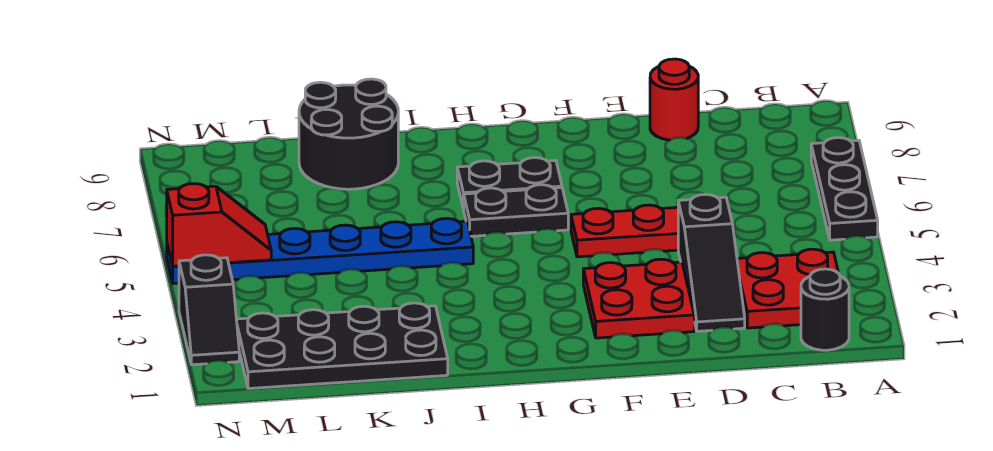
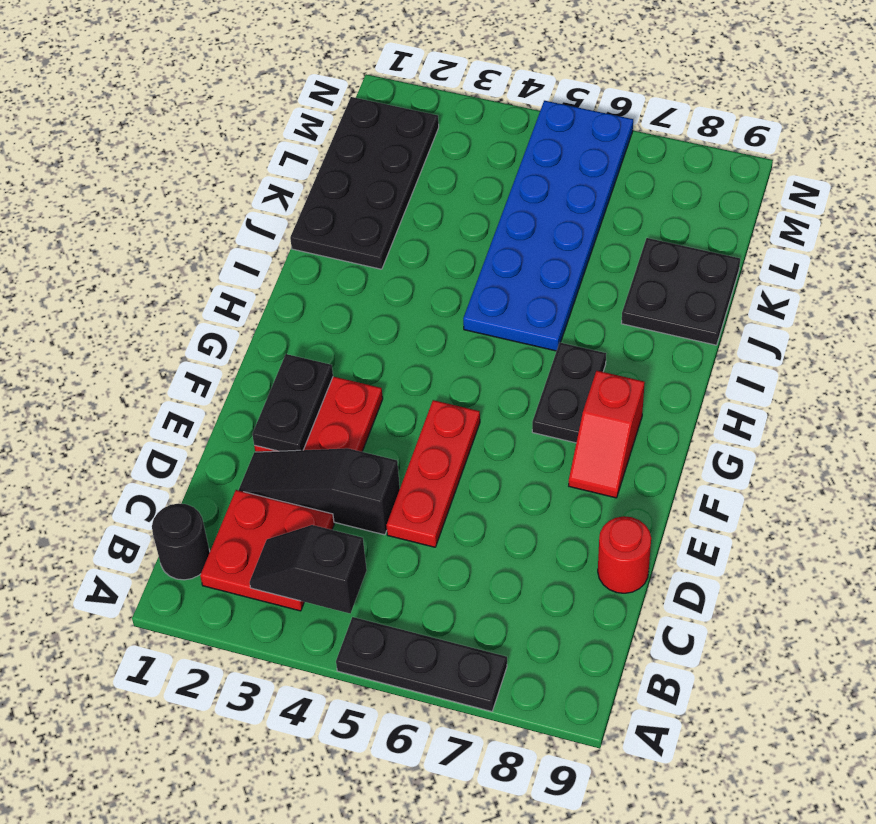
black plate G6:H6 level 1 -> black plate E2:F2 level 2
blue plate I5:N5 level 1 -> blue plate I5:N6 level 1
black round brick J8:K9 level 1 -> black plate J8:K9 level 1
red slope M5:N5 level 2 top N -> red slope F8:G8 level 1 top G
black slope N2:N3 level 1 top 3 -> black slope B3:B4 level 2 top 4

